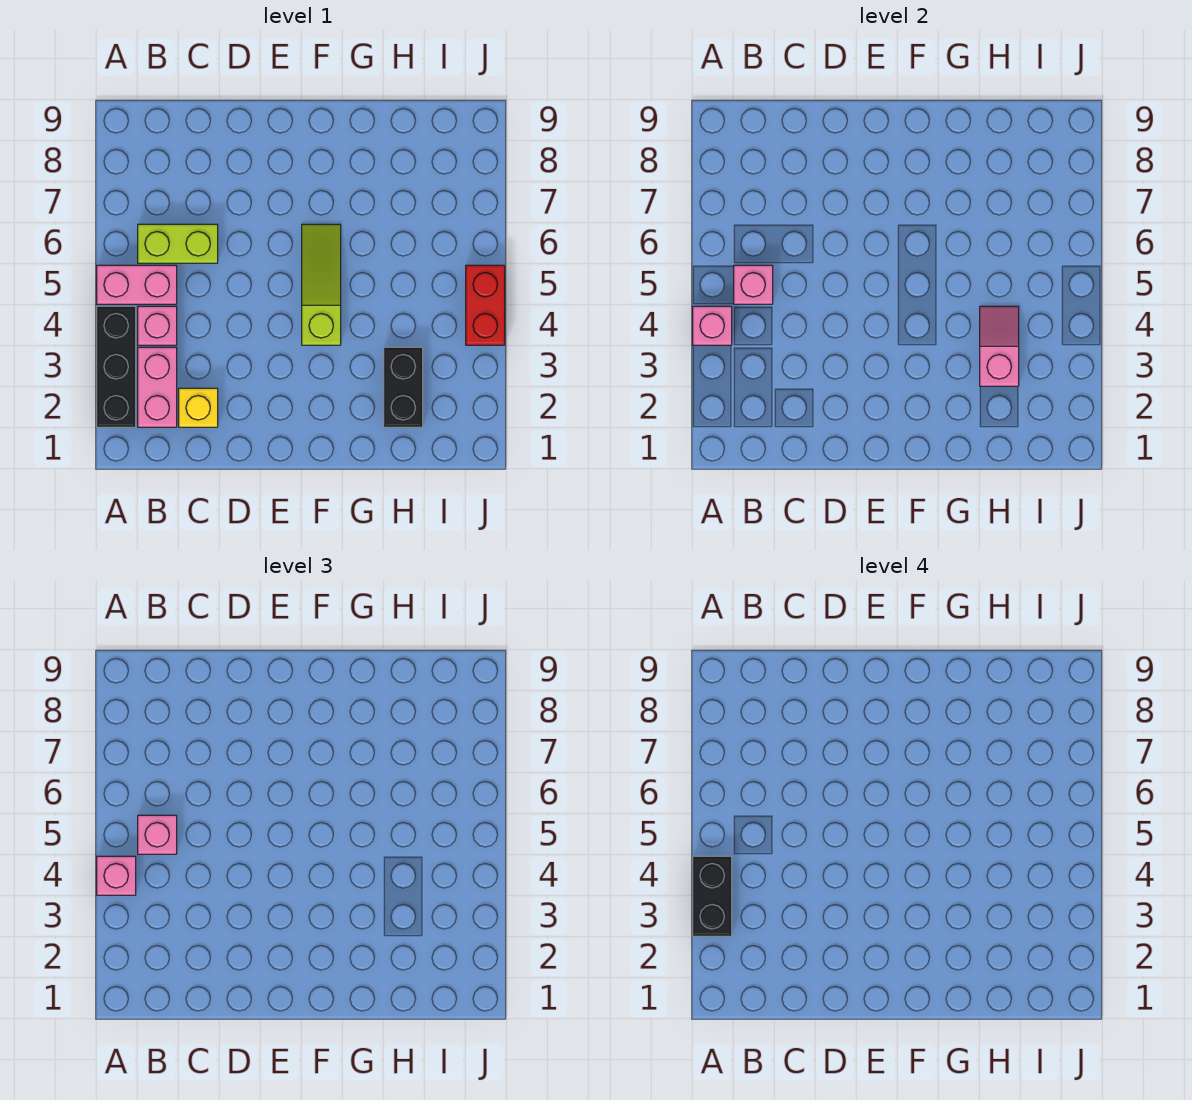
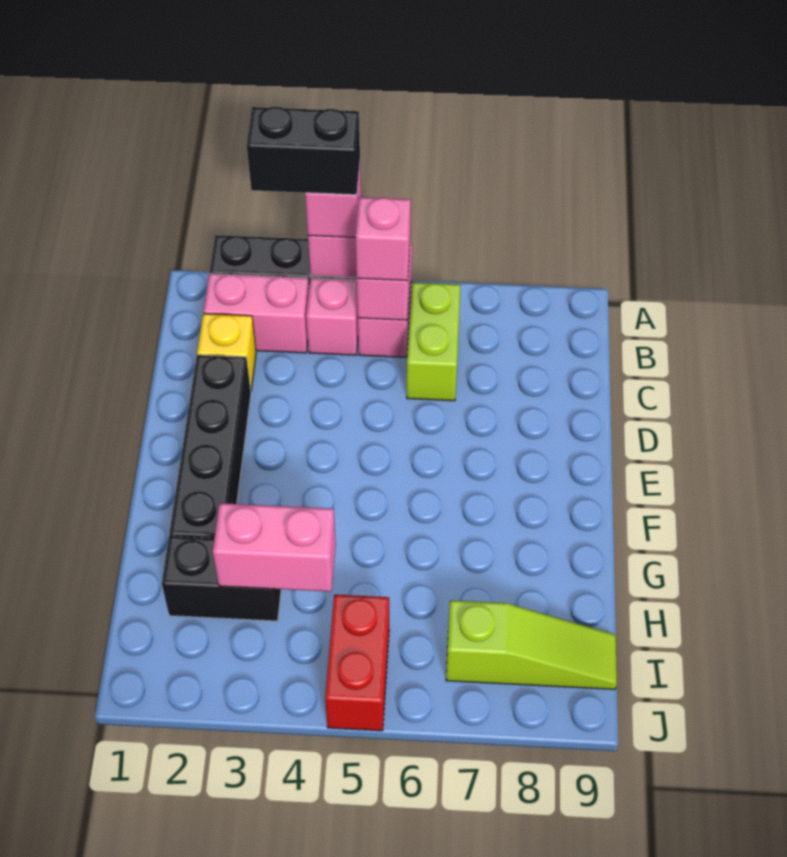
none -> black brick D2:G2 level 1
lime slope F4:F6 level 1 top 4 -> lime slope I7:I9 level 1 top 7
pink slope H3:H4 level 2 top 3 -> pink brick H3:H4 level 2
red brick J4:J5 level 1 -> red brick I5:J5 level 1

